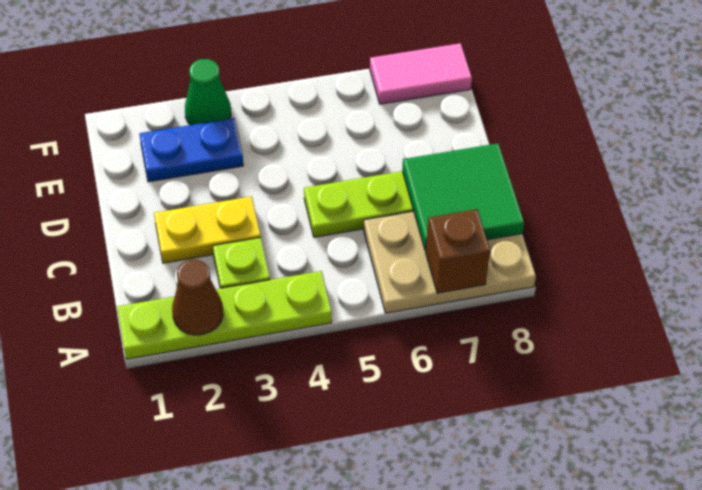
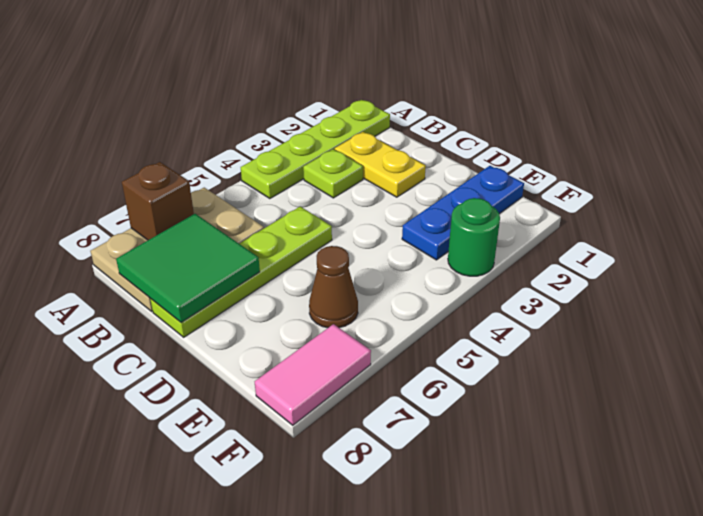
brown cone A2 level 2 -> brown cone E6 level 1
yellow plate C2:C3 level 1 -> yellow plate B2:C2 level 1
blue plate E2:E3 level 1 -> blue plate E1:E3 level 1
green cone F3 level 1 -> green round brick F3 level 1

